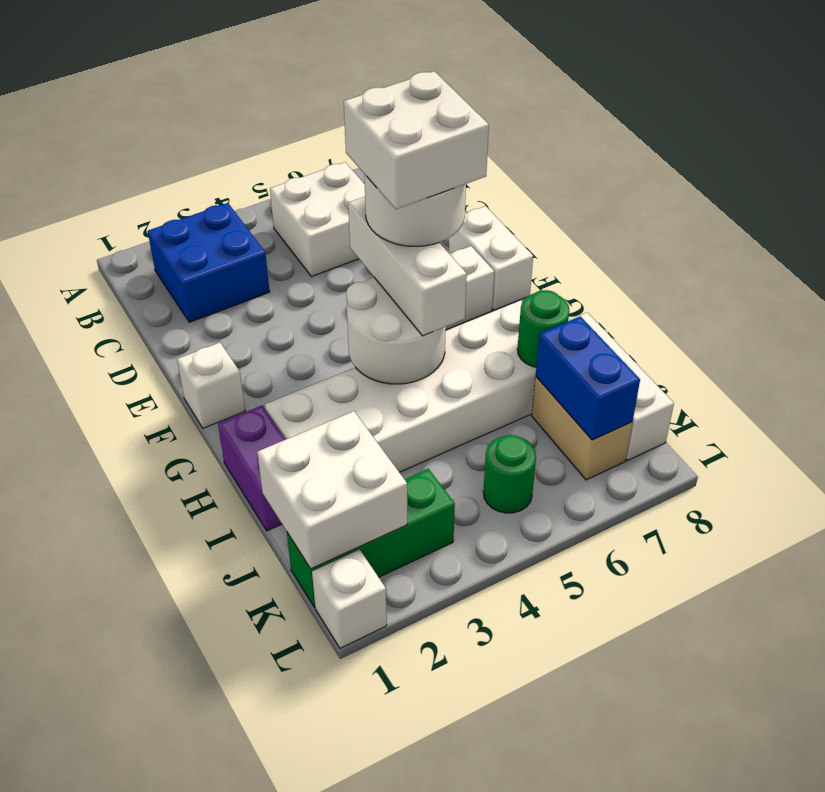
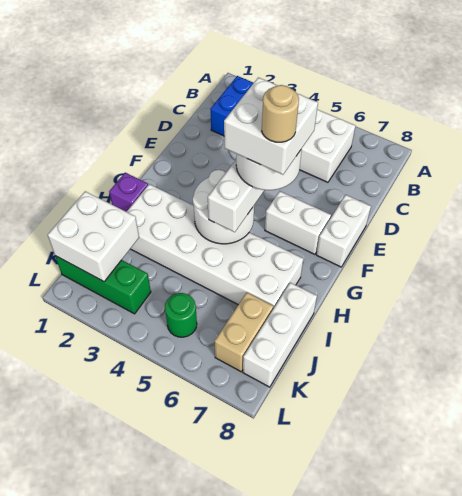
white brick F1 level 1 -> none
none -> tan round brick G6 level 6
purple brick H1:I1 level 1 -> purple brick H1 level 1
green round brick I7 level 2 -> none
blue brick J7:K7 level 2 -> none
white brick L1 level 1 -> none

